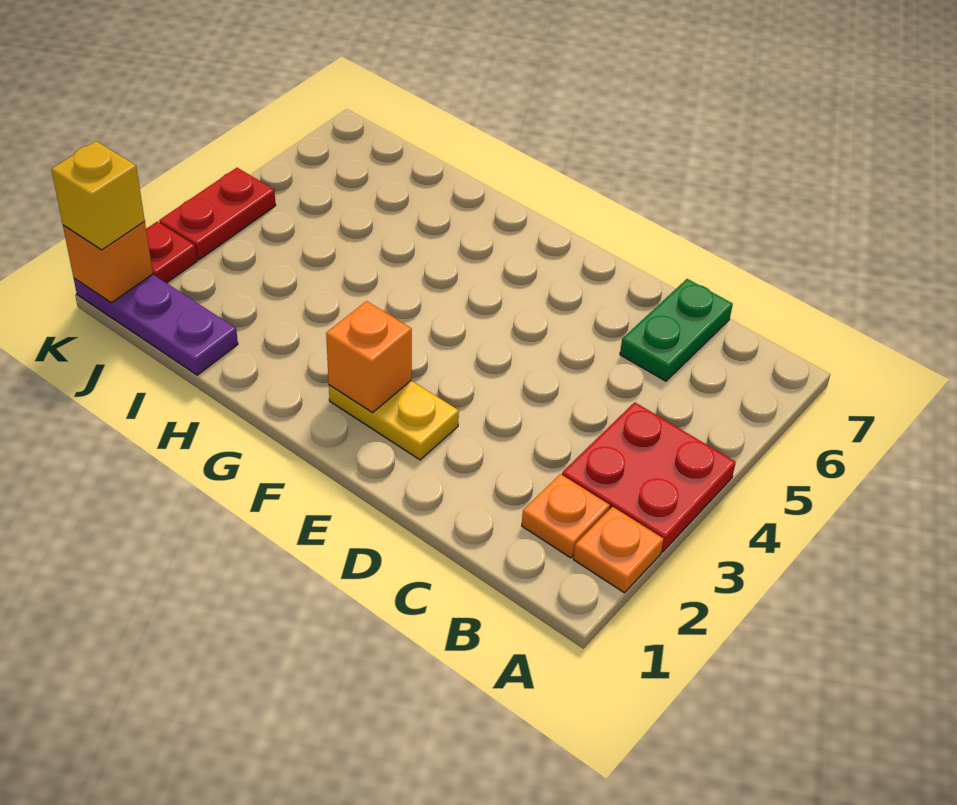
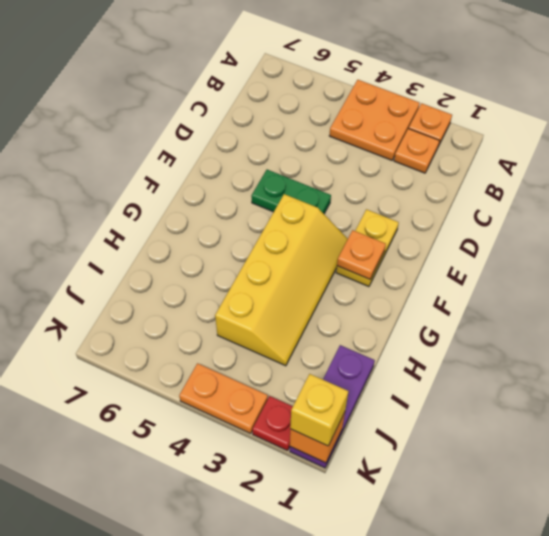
red plate A3:B4 level 1 -> orange plate A3:B4 level 1
green plate C6:C7 level 1 -> green plate E4:E5 level 1
orange brick F2 level 2 -> orange plate F2 level 2
none -> yellow slope F3:I4 level 1 top 4
red plate K3:K4 level 1 -> orange plate K3:K4 level 1

